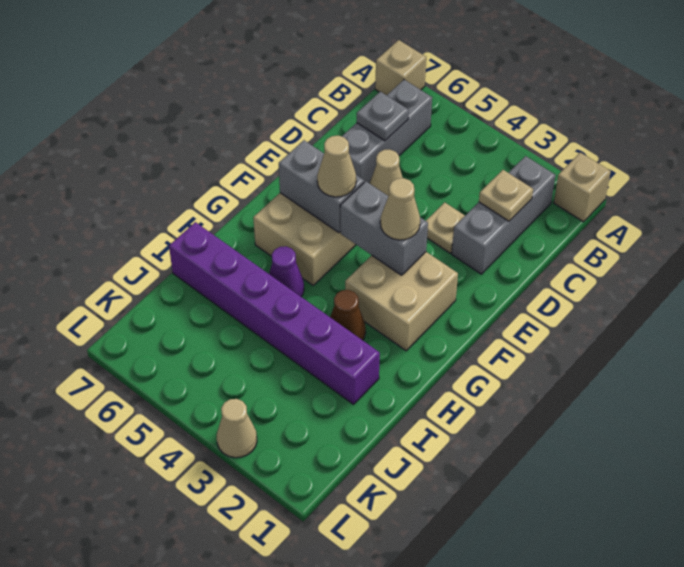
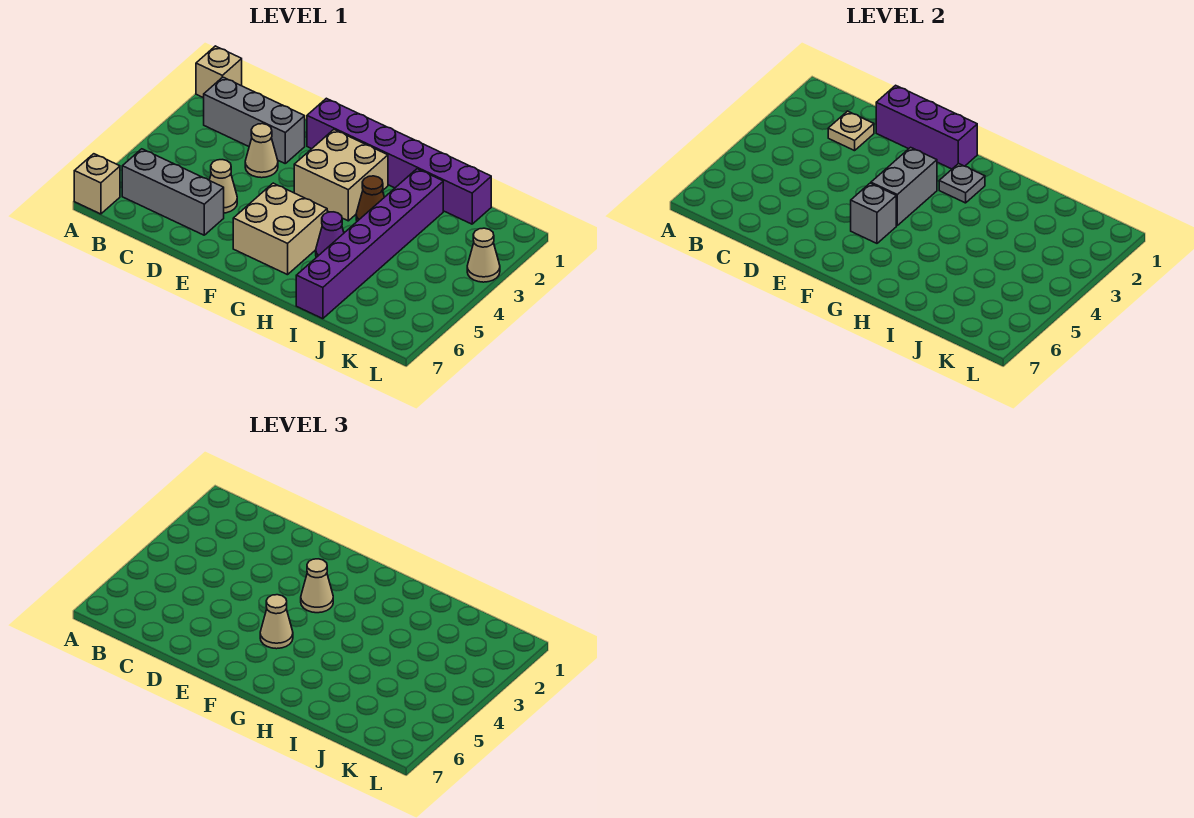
grey plate C6 level 2 -> grey plate G2 level 2
none -> purple brick D1:F1 level 2
tan plate D3 level 1 -> tan cone D3 level 1
none -> purple brick E1:J1 level 1
grey brick F5:F6 level 2 -> grey brick F5 level 2

